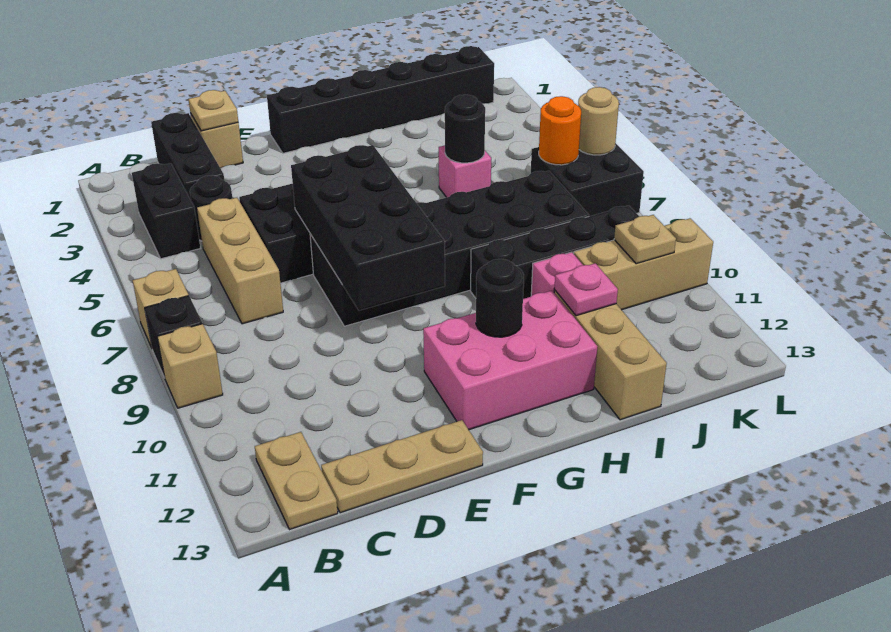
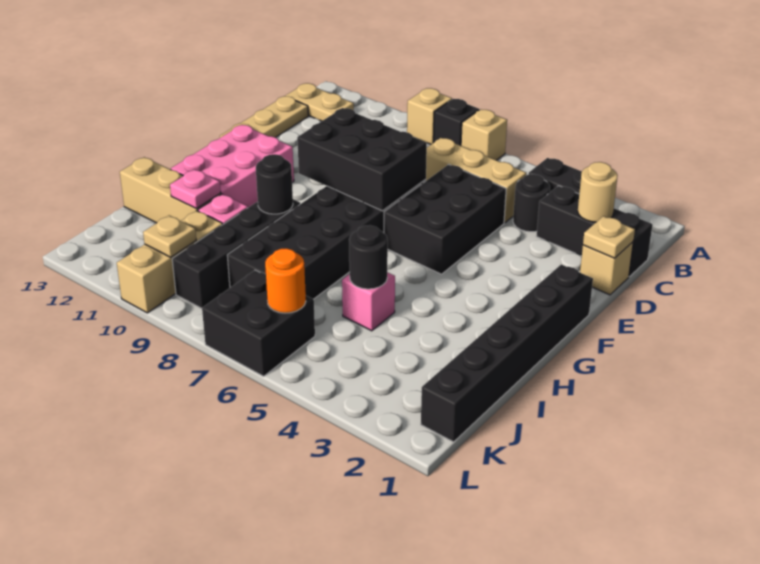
black brick E6:F9 level 2 -> black brick E7:F9 level 2
black round brick G11 level 2 -> black round brick H9 level 2
tan round brick L6 level 2 -> tan round brick C2 level 2

